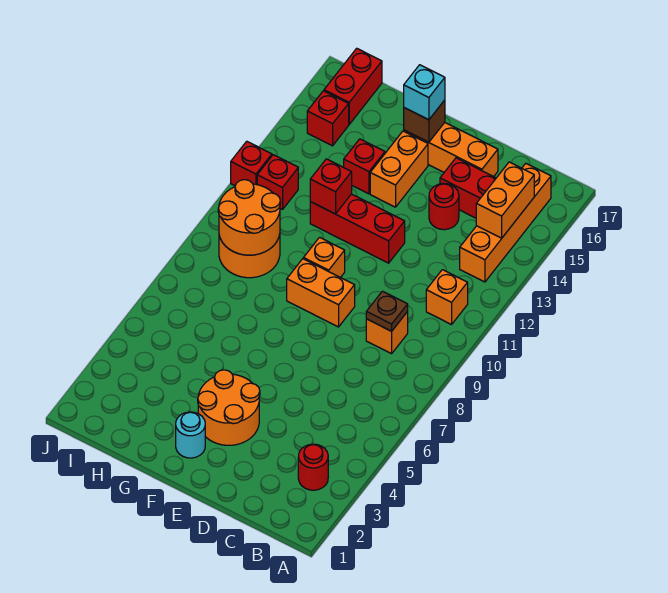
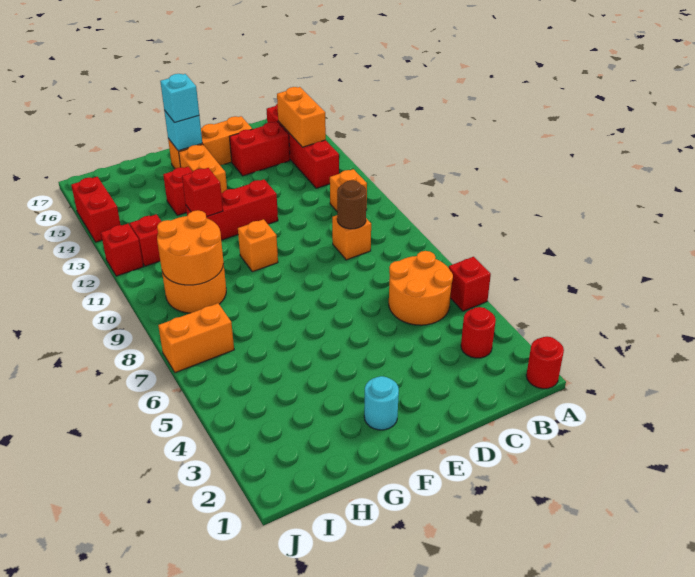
orange brick B13:B16 level 1 -> red brick B13:B16 level 1
brown plate C9 level 2 -> brown round brick C9 level 2
red round brick D14 level 1 -> red round brick A1 level 1
orange round brick E3:F4 level 1 -> orange round brick B5:C6 level 1
orange brick E9:F9 level 1 -> orange brick I7:J7 level 1
brown brick F16 level 2 -> cyan brick F16 level 2
red brick I15 level 1 -> red brick A5 level 1
red brick I16:I17 level 1 -> red brick J14:J15 level 1

